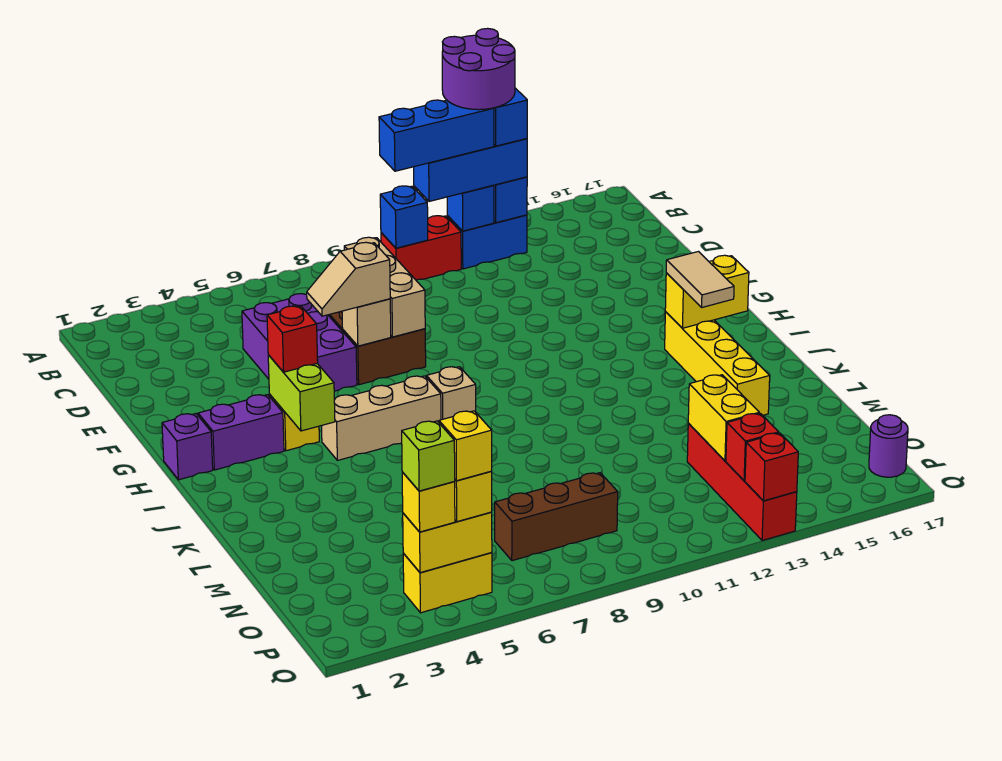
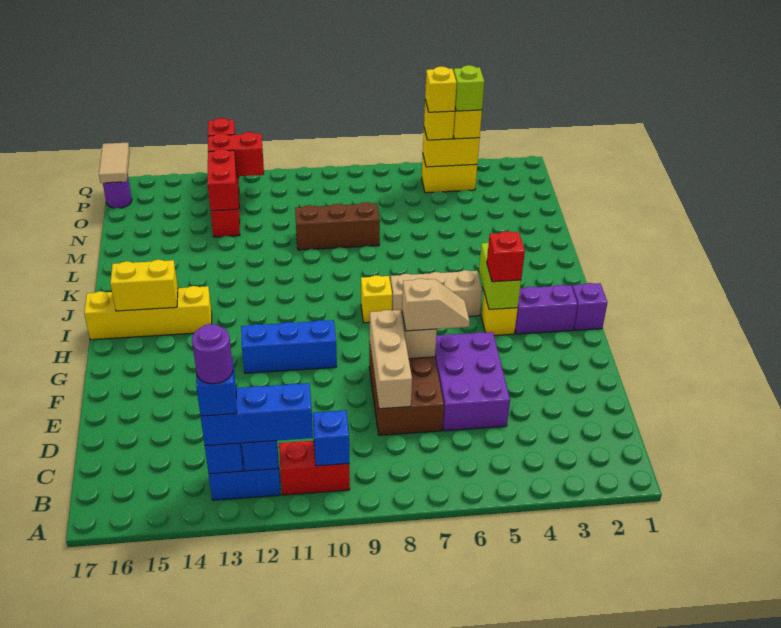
purple round brick A12:B13 level 5 -> purple round brick B13 level 5
blue brick B10:B12 level 4 -> blue brick G10:G12 level 1
tan brick I8 level 1 -> yellow brick I8 level 1
yellow brick I15:L15 level 1 -> yellow brick I14:I17 level 1
tan tile I15:J15 level 3 -> tan tile P17:Q17 level 2
yellow brick N13:O13 level 2 -> red brick N13:O13 level 2
brown brick O7:O9 level 1 -> brown brick M8:M10 level 1
red brick P13 level 2 -> red brick P12:P13 level 2

